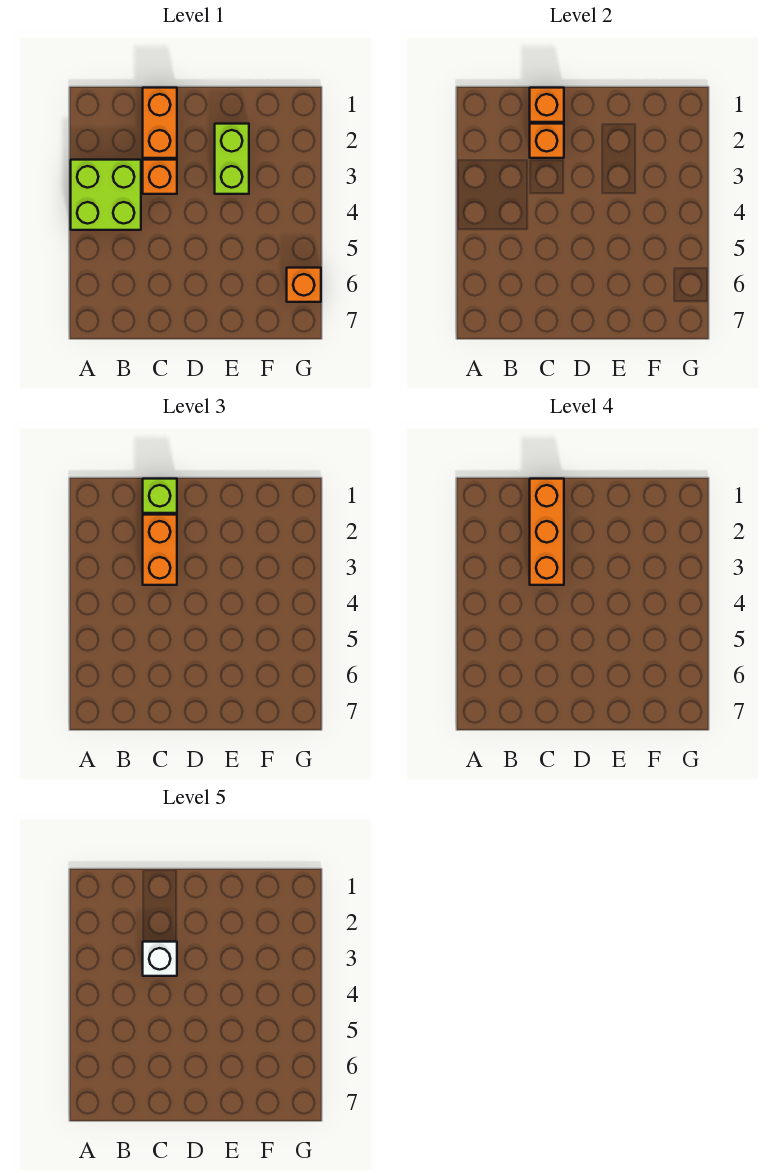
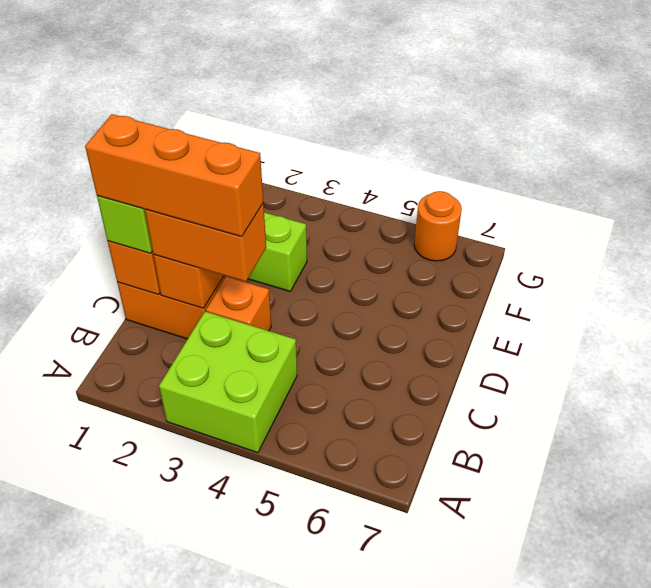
white brick C3 level 5 -> none
orange brick G6 level 1 -> orange round brick G6 level 1

